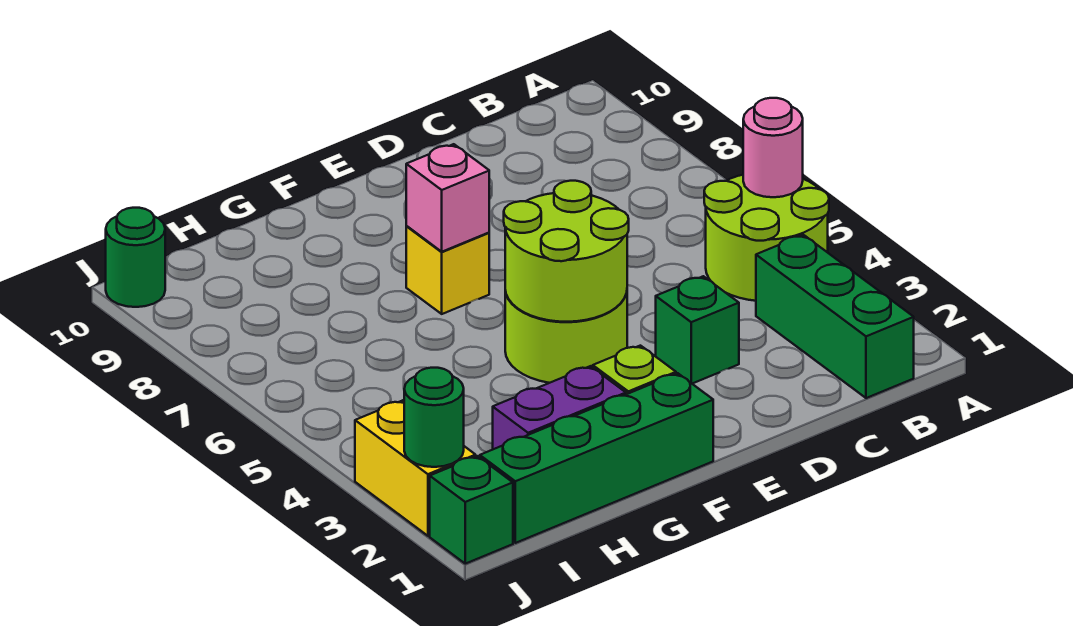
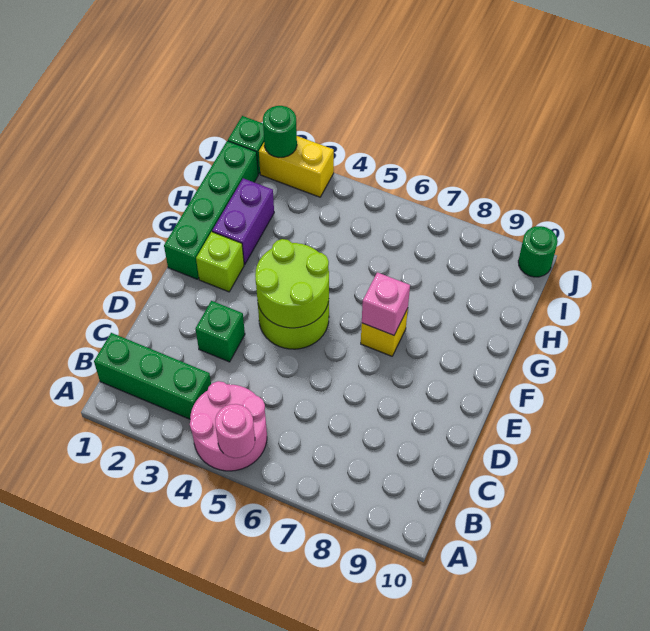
lime round brick A4:B5 level 1 -> pink round brick A4:B5 level 1

